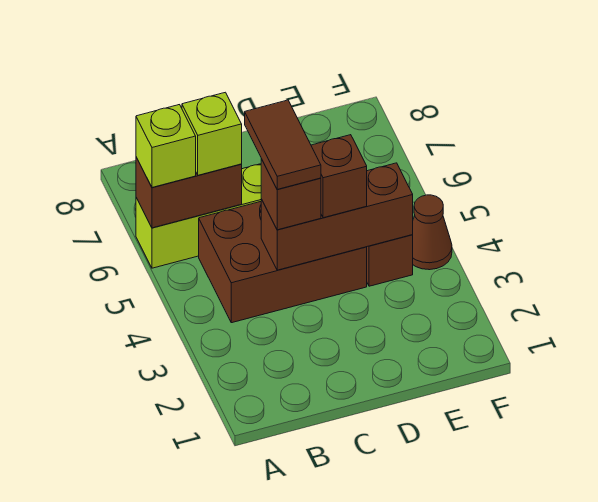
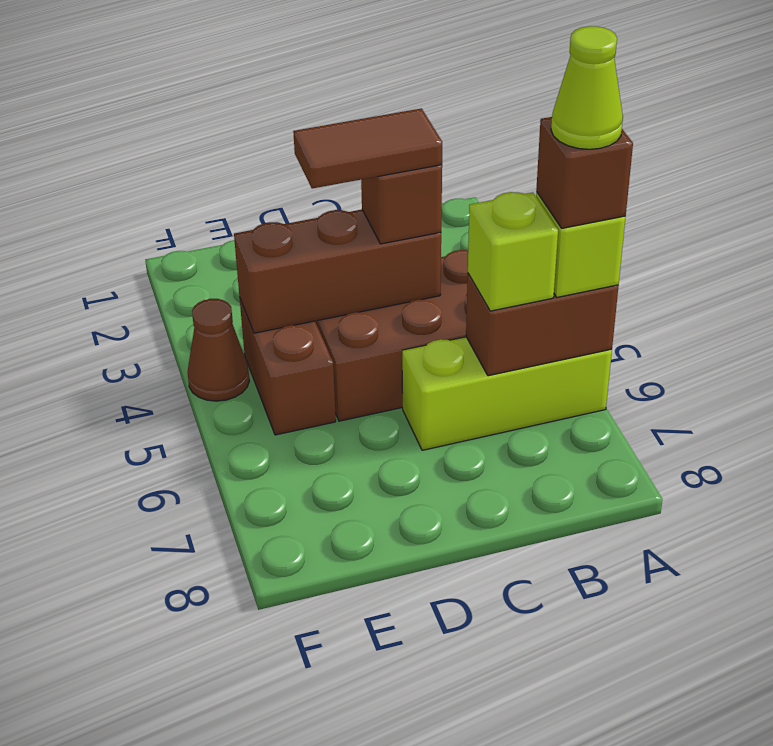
none -> lime cone A6 level 5
brown tile C4:C5 level 4 -> brown tile C4:D4 level 4
brown brick D4 level 3 -> brown brick A6 level 4

